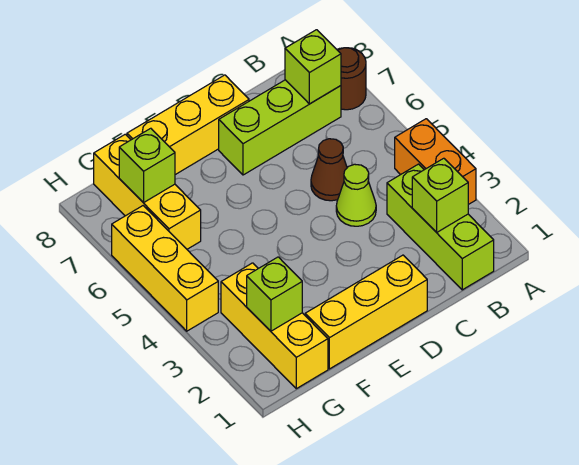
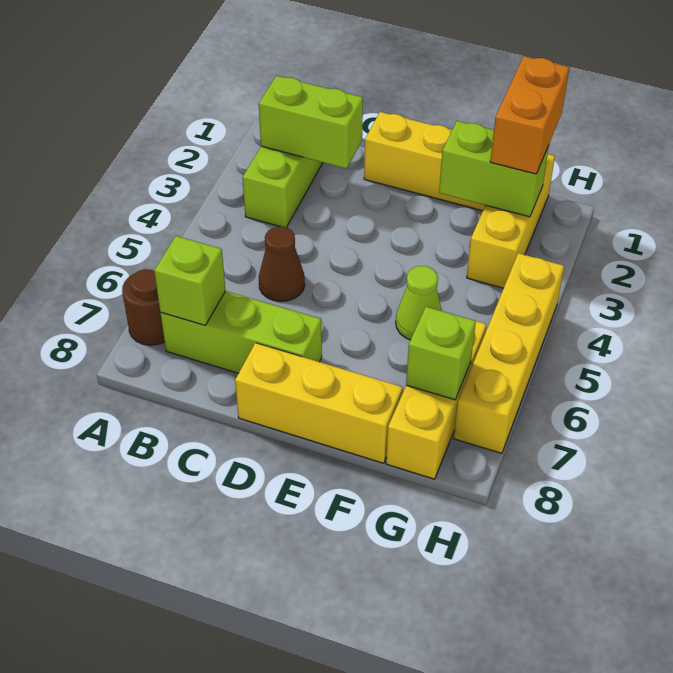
orange brick A3:A4 level 1 -> orange brick G1:G2 level 3
lime brick B2 level 2 -> lime brick B2:C2 level 2
lime cone C4 level 1 -> lime cone F5 level 1
lime brick G2 level 2 -> lime brick F2:G2 level 2
yellow brick H4:H6 level 1 -> yellow brick H4:H7 level 1

